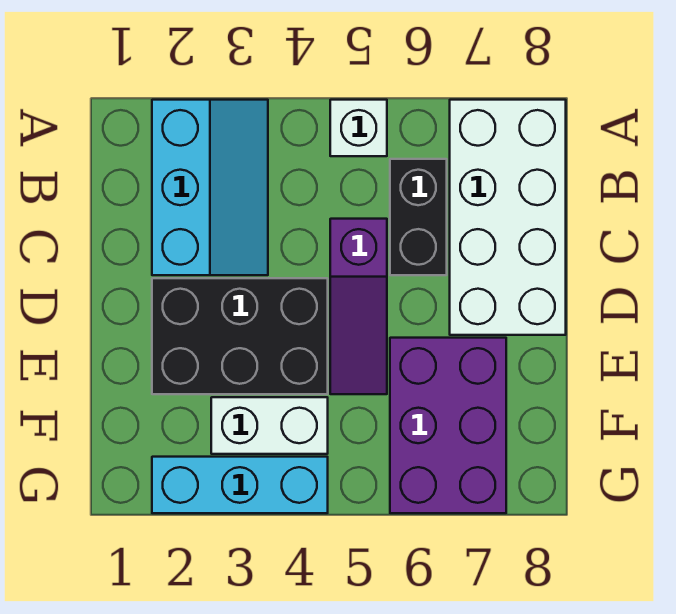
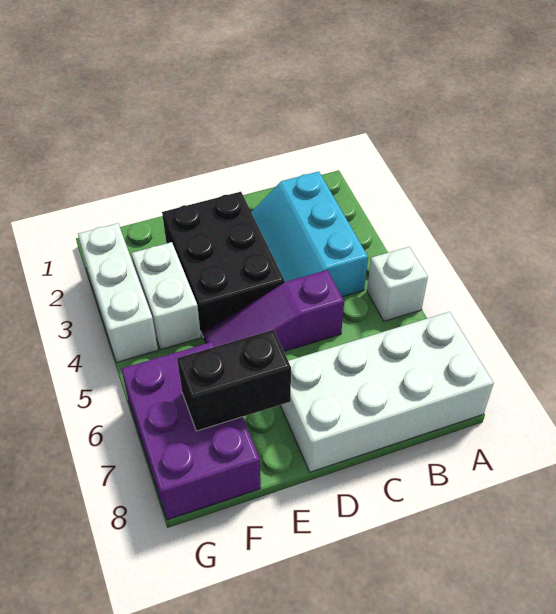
cyan slope A2:C3 level 1 top 2 -> cyan slope B2:C4 level 1 top B
black brick B6:C6 level 1 -> black brick E7:F7 level 2
purple brick E6:G7 level 1 -> purple brick F6:G8 level 1
cyan brick G2:G4 level 1 -> white brick G2:G4 level 1

